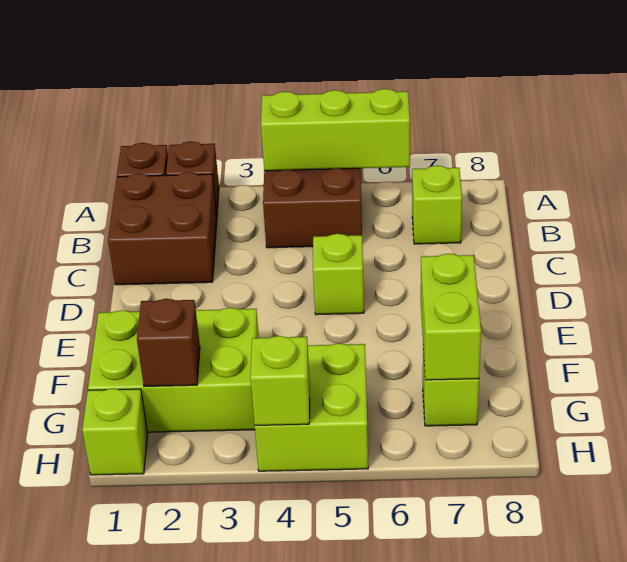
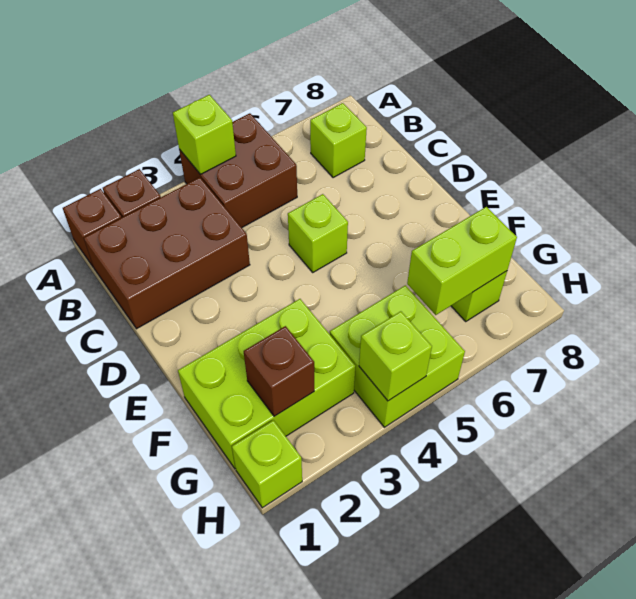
lime brick A4:A6 level 2 -> lime brick A4 level 2
brown brick B1:C2 level 1 -> brown brick B1:C3 level 1
lime brick F7:G7 level 2 -> lime brick G6:G7 level 2

